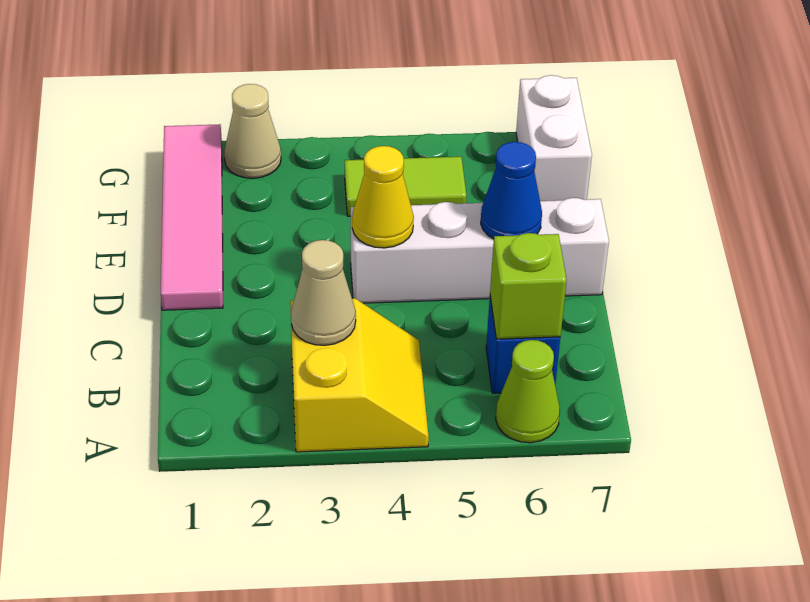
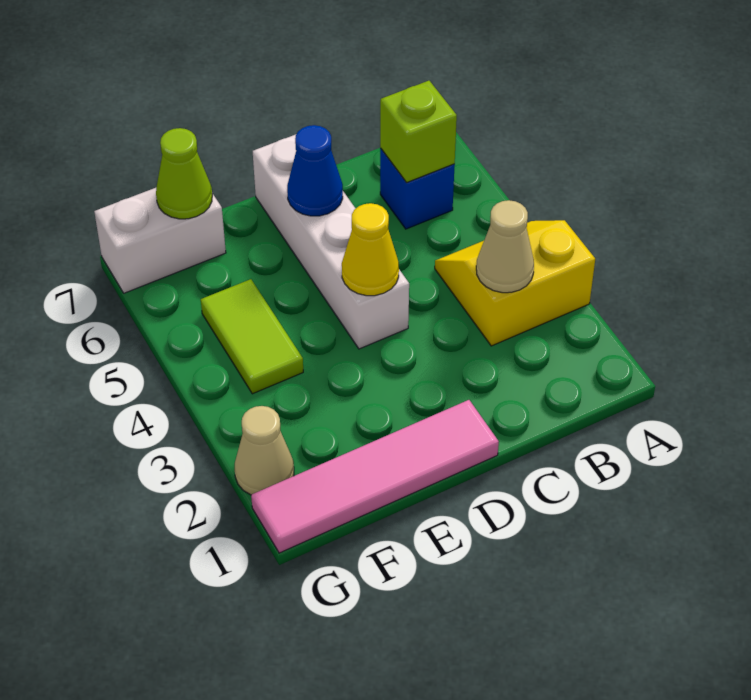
lime cone A6 level 1 -> lime cone F7 level 2

